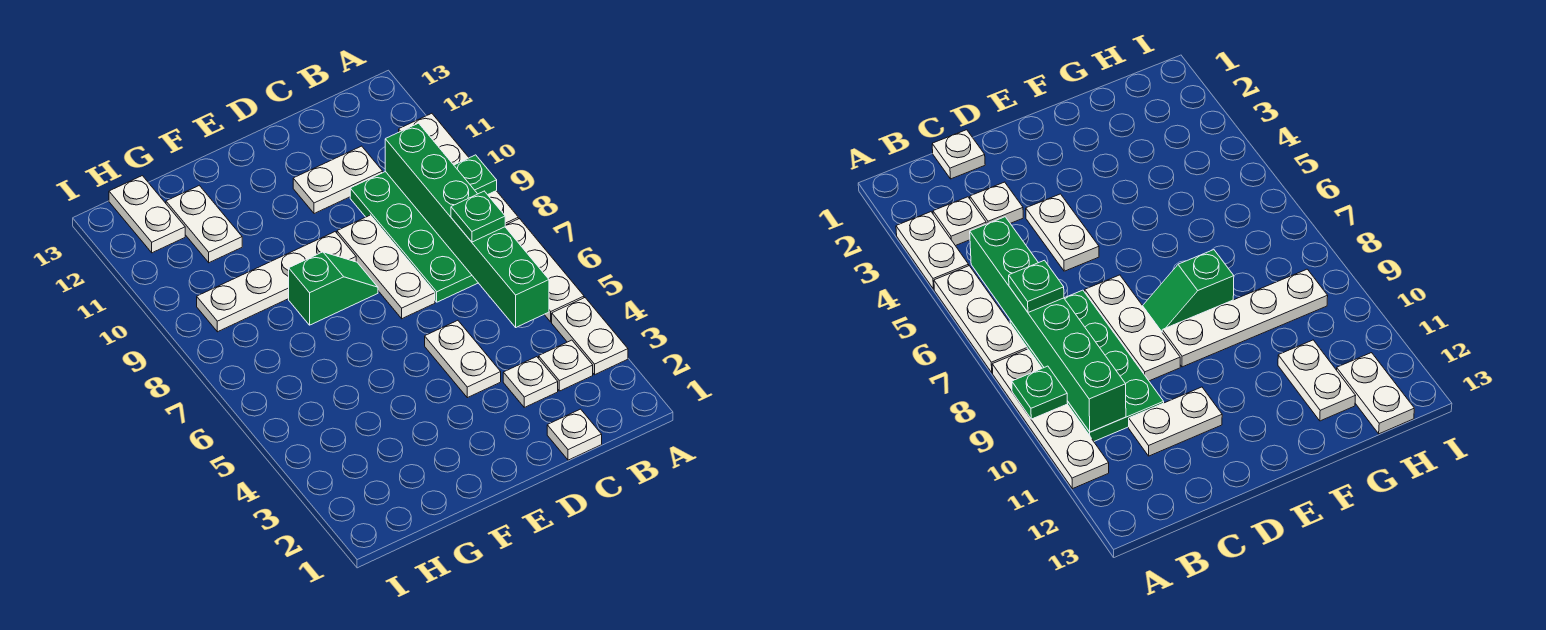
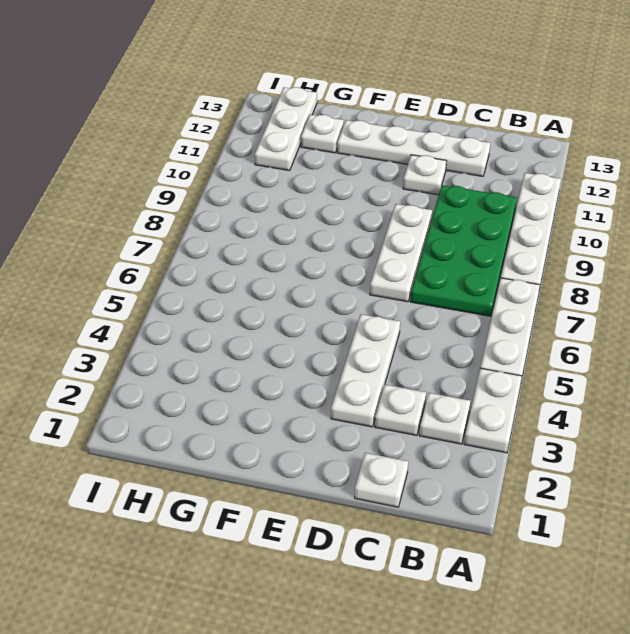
green plate A9 level 2 -> none
green brick B5:B10 level 2 -> none
green plate B7 level 3 -> none
white plate C11:D11 level 1 -> white plate D11 level 1
white plate D4:D5 level 1 -> white plate D3:D5 level 1
green slope E8:F8 level 1 top F -> none
white plate E9:H9 level 1 -> white plate C12:F12 level 1
white plate G11:G12 level 1 -> white plate G12 level 1
white plate H12:H13 level 1 -> white plate H11:H13 level 1

